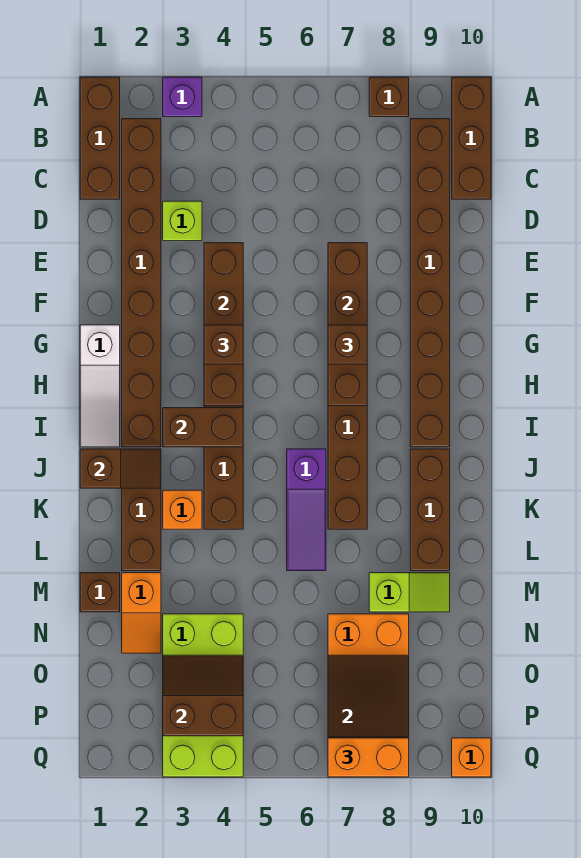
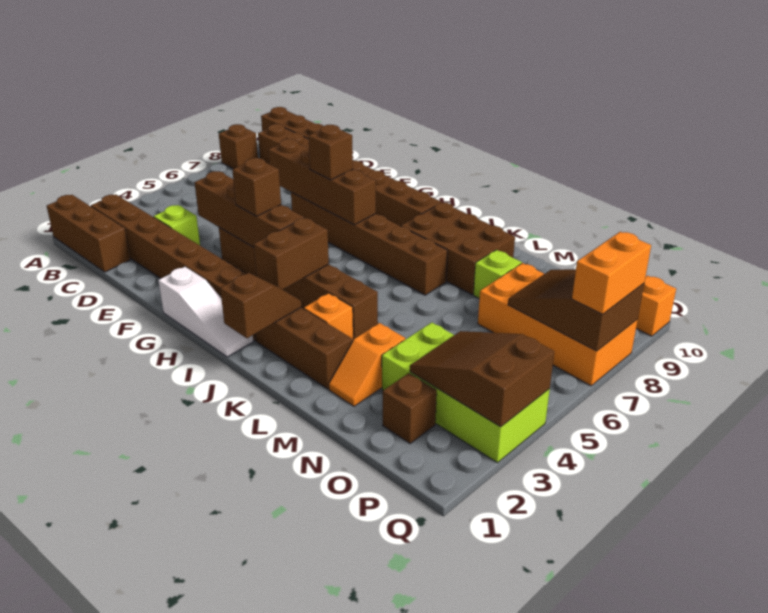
purple brick A3 level 1 -> none
purple slope J6:L6 level 1 top J -> none
brown brick J9:L9 level 1 -> brown brick J8:L9 level 1
brown brick M1 level 1 -> brown brick O2 level 1
orange slope M2:N2 level 1 top M -> orange slope M2:M3 level 1 top 3
brown slope O3:P4 level 2 top P -> brown slope O3:Q4 level 2 top Q

